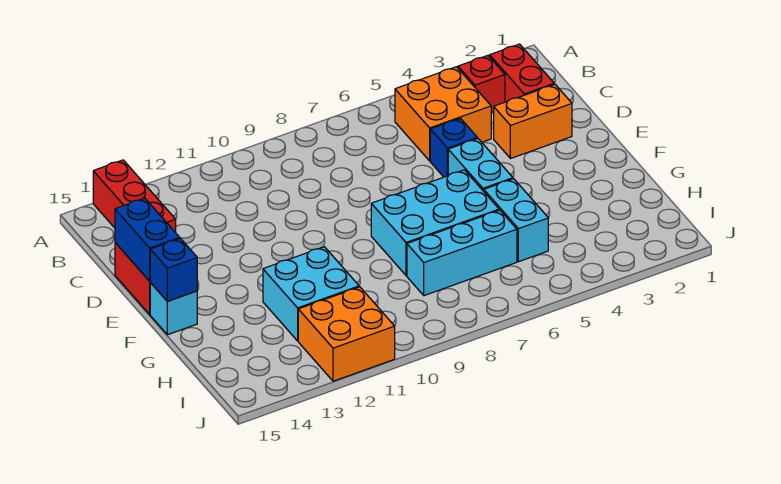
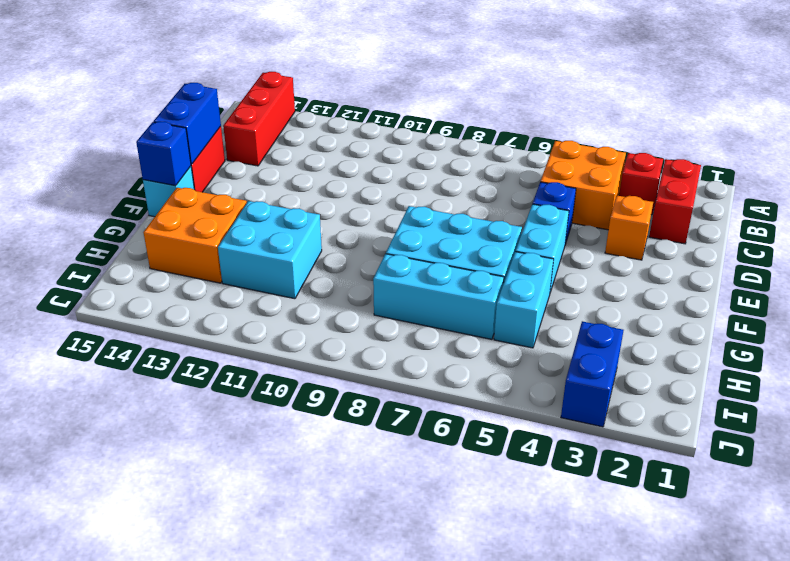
orange brick D2:D3 level 1 -> orange brick D3 level 1
none -> blue brick I3:J3 level 1
orange brick I11:J12 level 1 -> orange brick G13:H14 level 1

